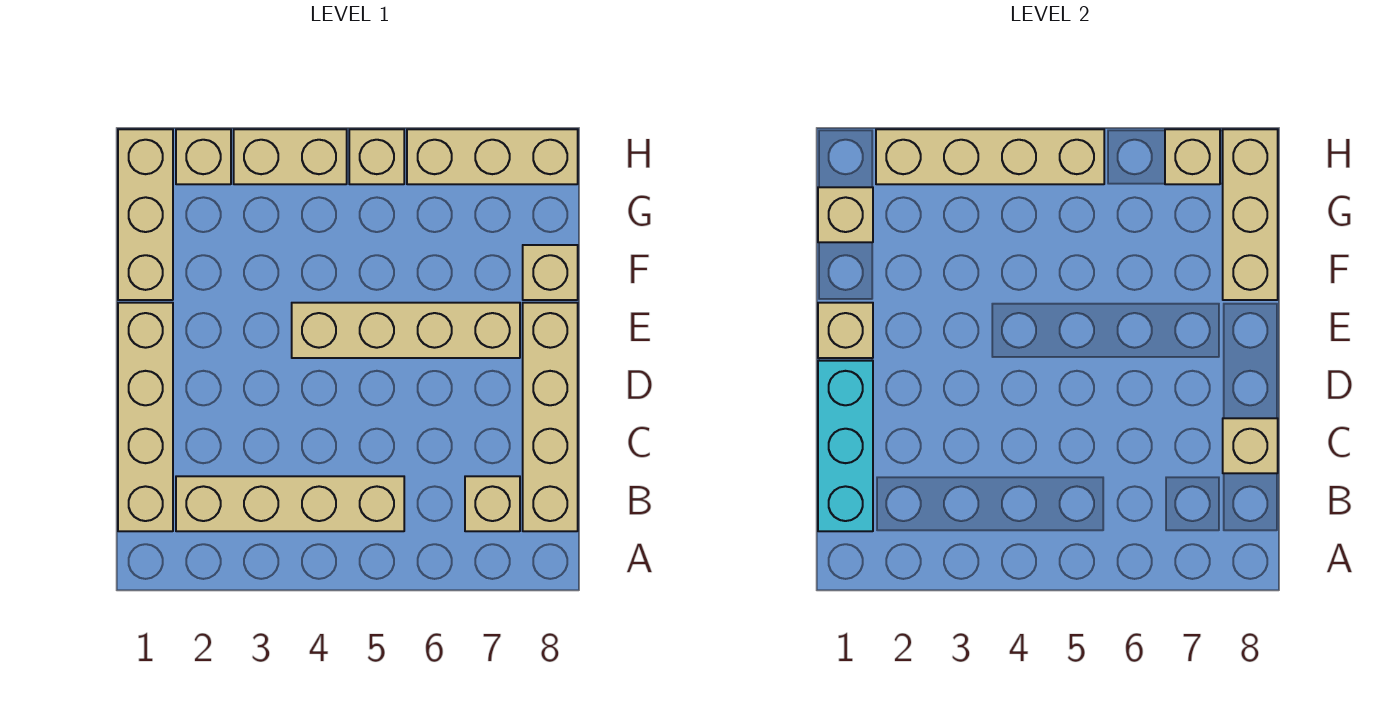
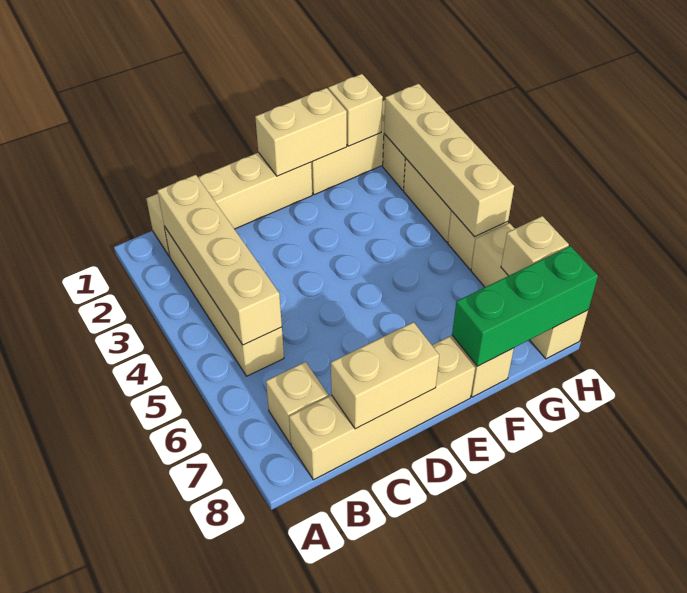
cyan brick B1:D1 level 2 -> none
tan brick C8 level 2 -> tan brick C8:D8 level 2
tan brick E1 level 2 -> tan brick E1:F1 level 2
tan brick E4:E7 level 1 -> tan brick B2:B5 level 2
tan brick F8:H8 level 2 -> green brick F8:H8 level 2

